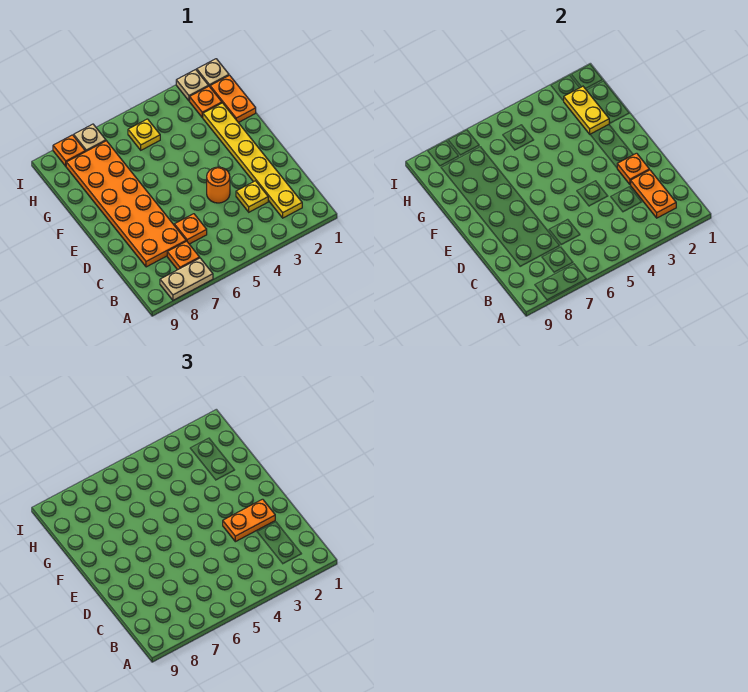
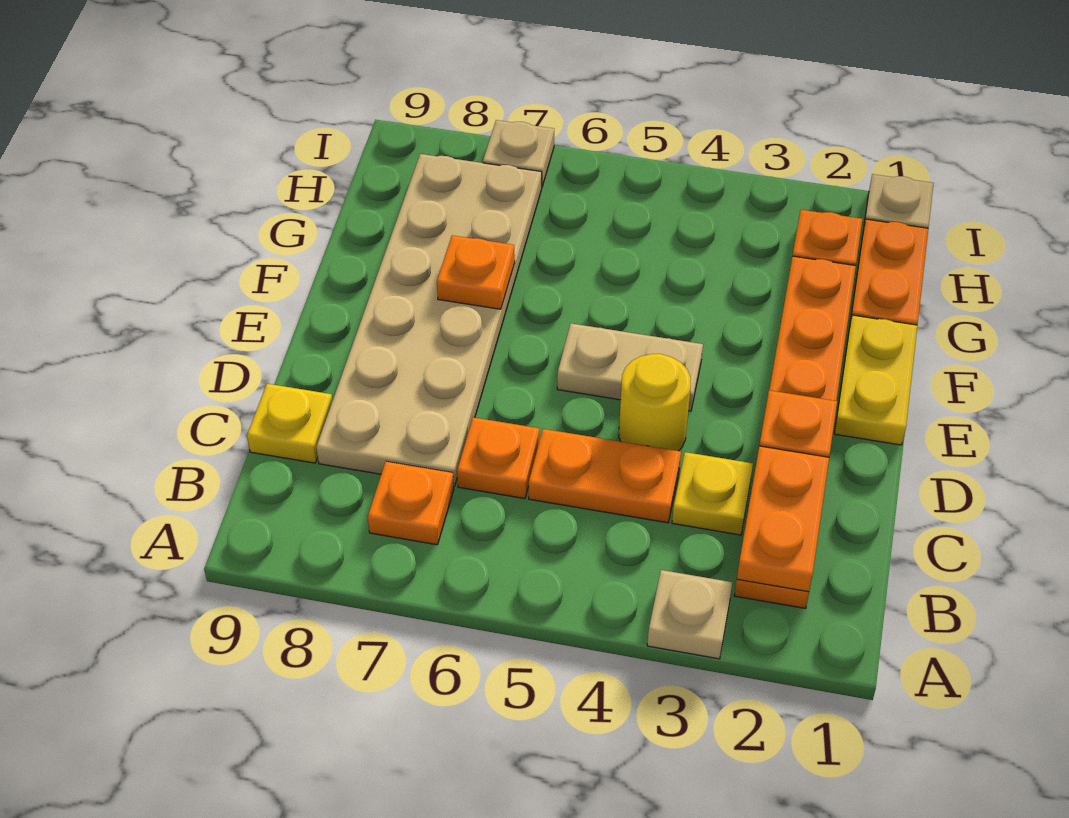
tan plate A7:A8 level 1 -> tan plate E4:E5 level 1
yellow plate B2:G2 level 1 -> orange plate B2:G2 level 1
orange plate C7:H8 level 1 -> tan plate C7:H8 level 1
orange plate D2:D3 level 3 -> orange plate C4:C5 level 1
orange round brick D4 level 1 -> yellow round brick D4 level 1
yellow plate G2:H2 level 2 -> yellow plate E1:F1 level 1
yellow plate H5 level 1 -> yellow plate C9 level 1
tan plate I2 level 1 -> tan plate A3 level 1
orange plate I8 level 1 -> orange plate F7 level 2

